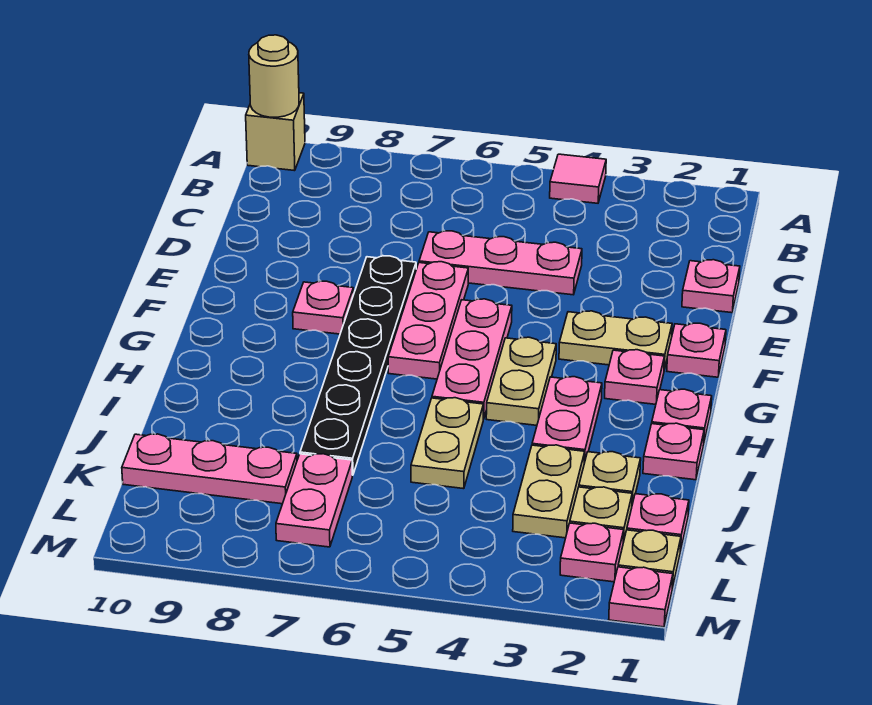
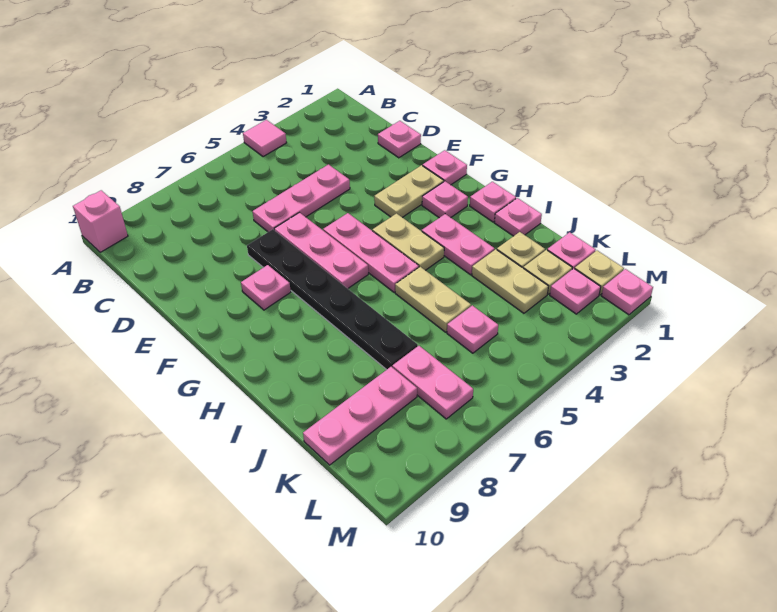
tan brick A10 level 1 -> pink brick A10 level 1
tan round brick A10 level 2 -> none
none -> pink plate K5 level 1

